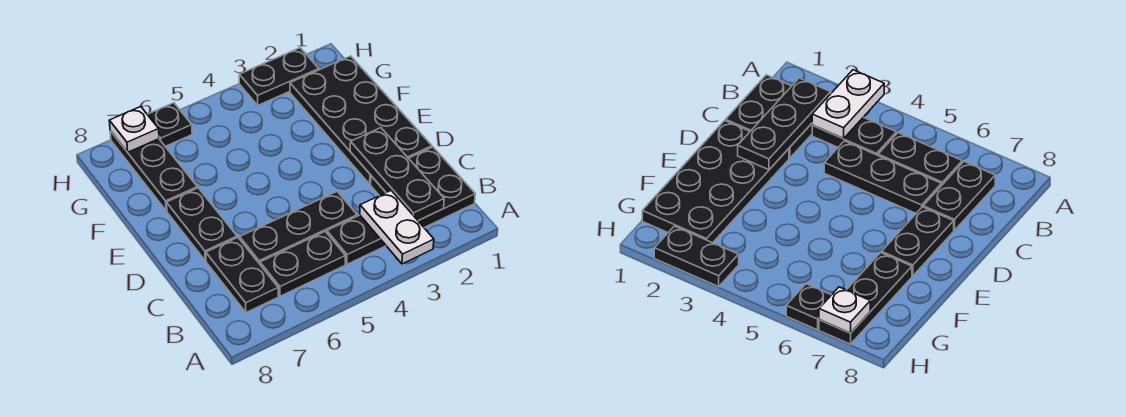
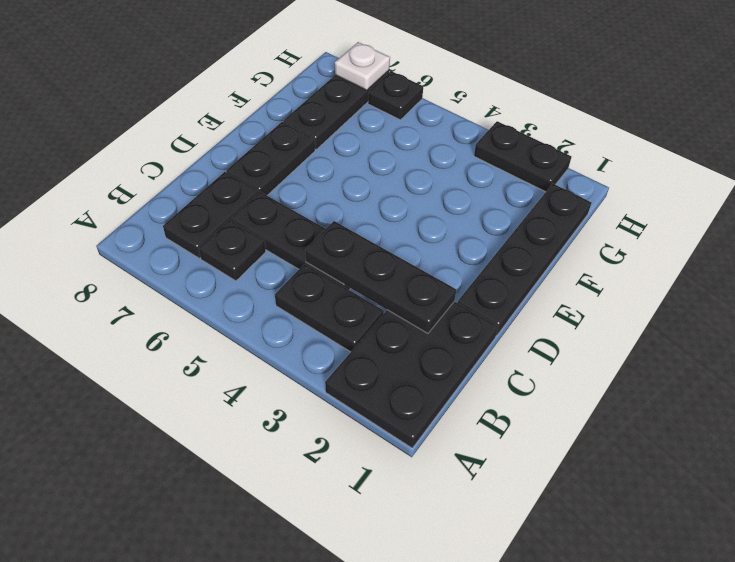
white plate A3:B3 level 2 -> none
black plate B1:C2 level 1 -> black plate A1:C2 level 1
black plate B2:D2 level 2 -> black plate C2:C4 level 2
black plate B5:B6 level 1 -> black plate B6 level 1
black plate D1:G2 level 1 -> black plate D1:G1 level 1

